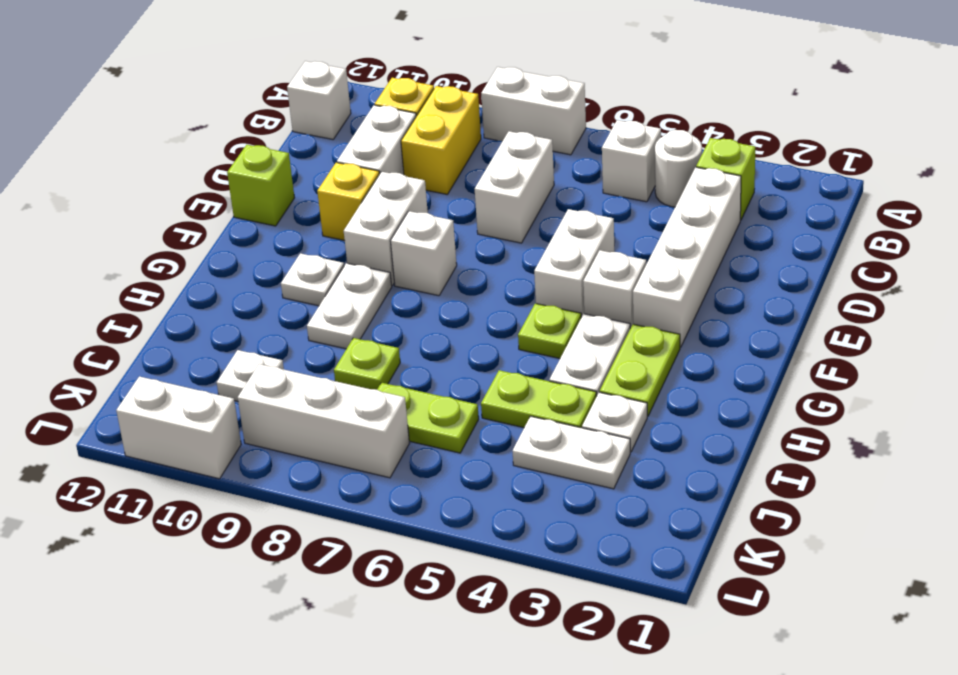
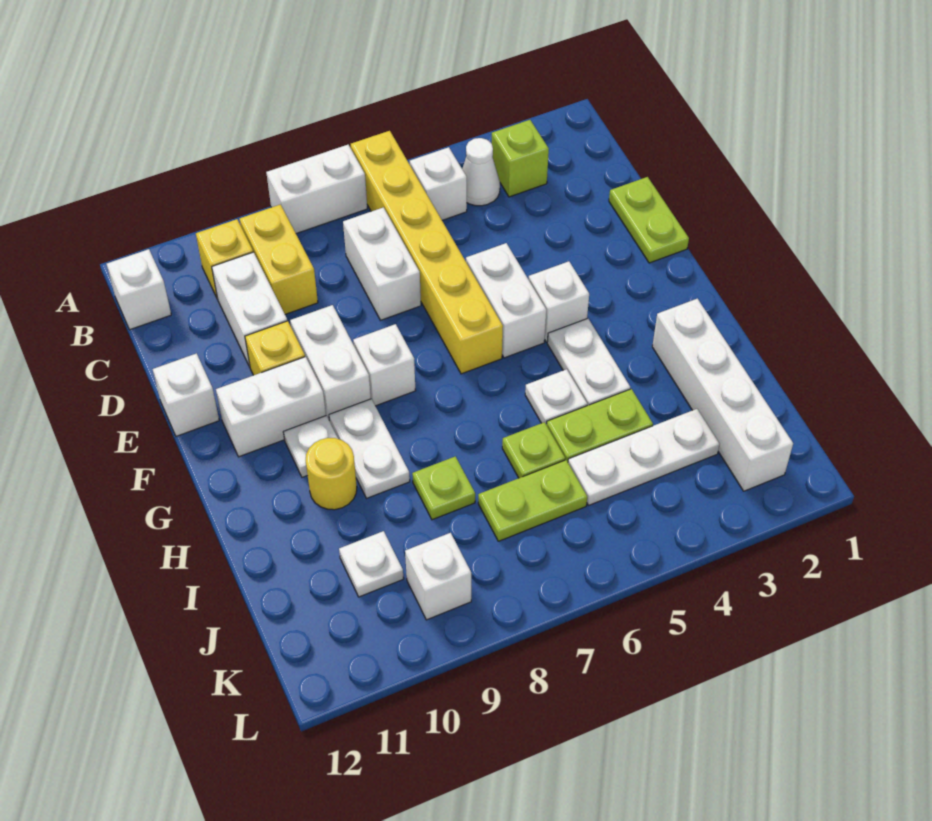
none -> yellow brick A6:F6 level 1
white round brick B4 level 1 -> white cone B4 level 1
white brick C3:F3 level 1 -> white brick H2:K2 level 1
lime brick E12 level 1 -> white brick E12 level 1
lime plate G3:H3 level 1 -> lime plate D1:E1 level 1
lime plate G5 level 1 -> lime plate I6 level 1
none -> yellow round brick H10 level 1
white plate I3 level 1 -> white plate H5 level 1
white plate J3:J4 level 1 -> white plate J3:J5 level 1
white brick K7:K9 level 1 -> white brick K9 level 1
white brick L10:L11 level 1 -> white brick F10:F11 level 1

